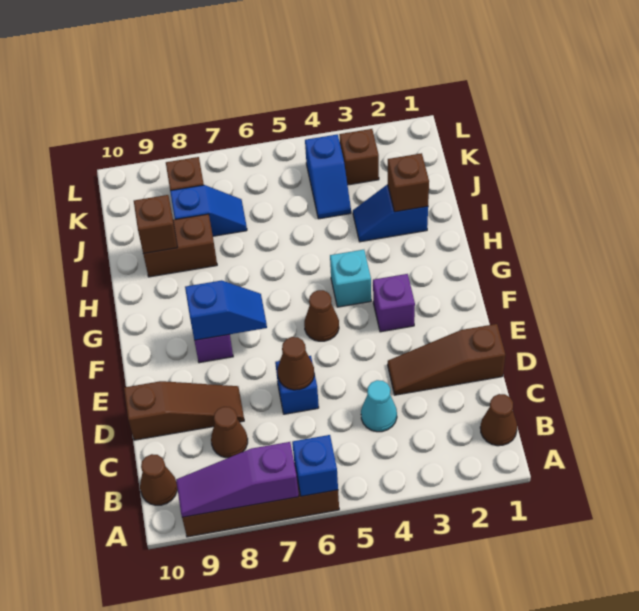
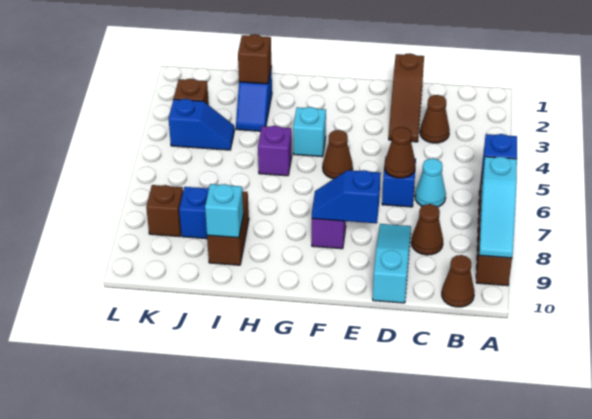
purple slope A7:A9 level 2 top 7 -> cyan slope A7:A9 level 2 top 7
brown cone B1 level 1 -> brown cone C3 level 1
cyan cone C4 level 1 -> cyan cone C6 level 1
brown slope D8:D10 level 1 top 10 -> cyan slope D8:D10 level 1 top 10
purple brick F3 level 1 -> purple brick H5 level 1
blue slope F7:F8 level 2 top 8 -> blue slope E8:F8 level 2 top E
brown brick I9 level 2 -> cyan brick I9 level 2

